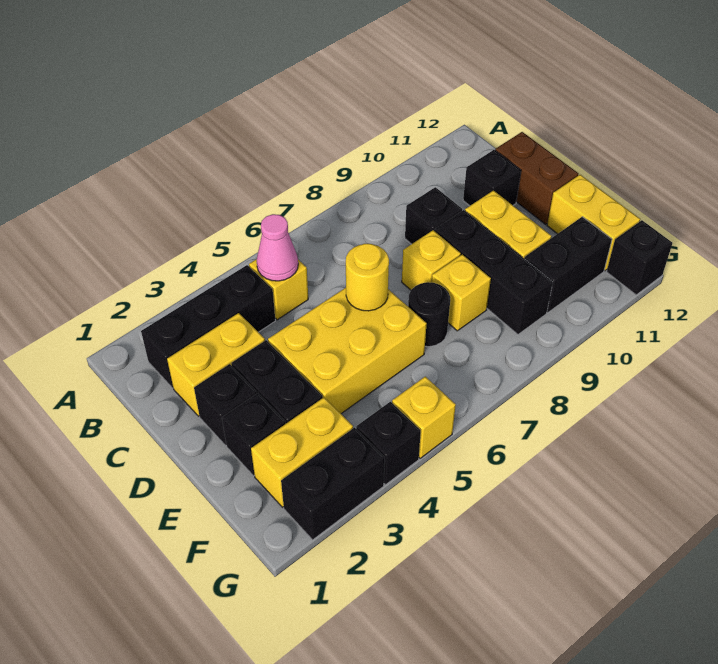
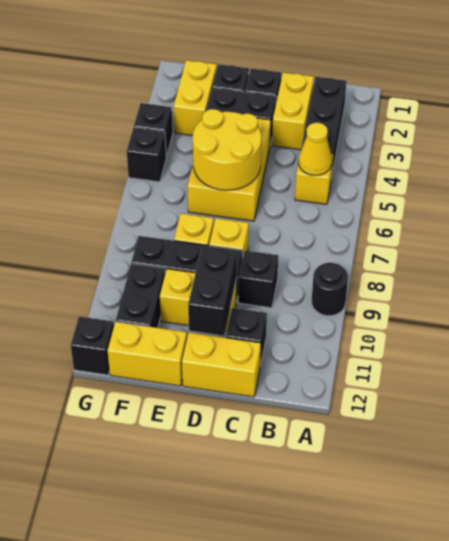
pink cone B5 level 2 -> yellow cone B5 level 2
brown brick C12:D12 level 1 -> yellow brick C12:D12 level 1
yellow round brick D6 level 2 -> yellow round brick D5:E6 level 2
black round brick E7 level 1 -> black round brick A9 level 1
black brick G2:G3 level 1 -> black brick D10:D11 level 2
yellow brick G5 level 1 -> black brick G5 level 1

